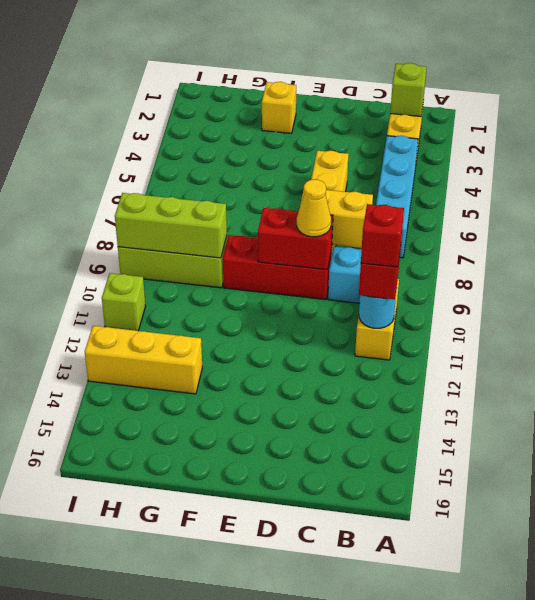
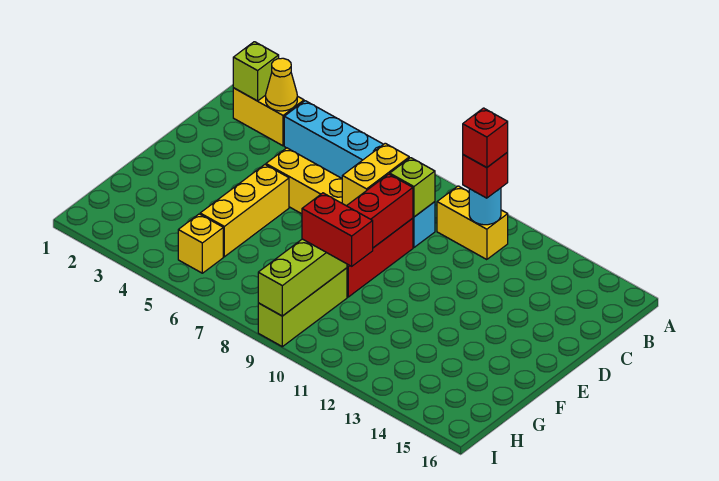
yellow cone D9 level 3 -> yellow cone B3 level 2
yellow brick F2 level 1 -> yellow brick H5 level 1
none -> red brick G9:G10 level 3
yellow brick G13:I13 level 1 -> yellow brick E5:G5 level 1
lime brick I11 level 1 -> lime brick C9 level 2

